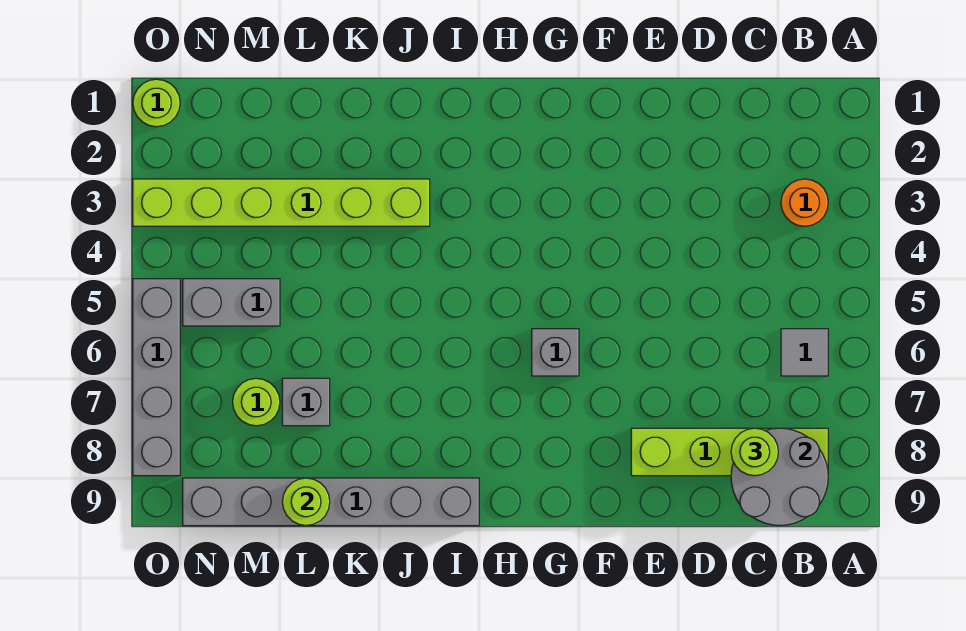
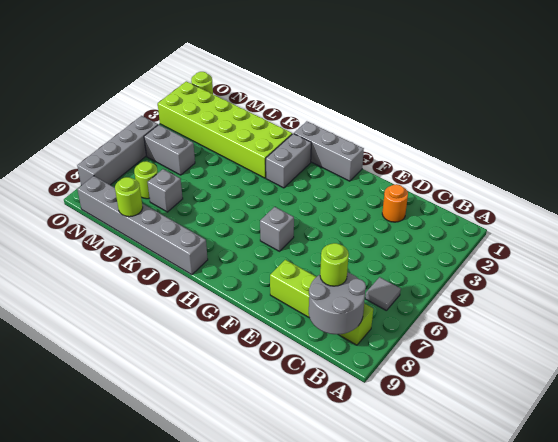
orange round brick B3 level 1 -> orange round brick D2 level 1
none -> grey brick G1:I1 level 1
none -> grey brick I2:I3 level 1
lime brick J3:O3 level 1 -> lime brick J2:O3 level 1

